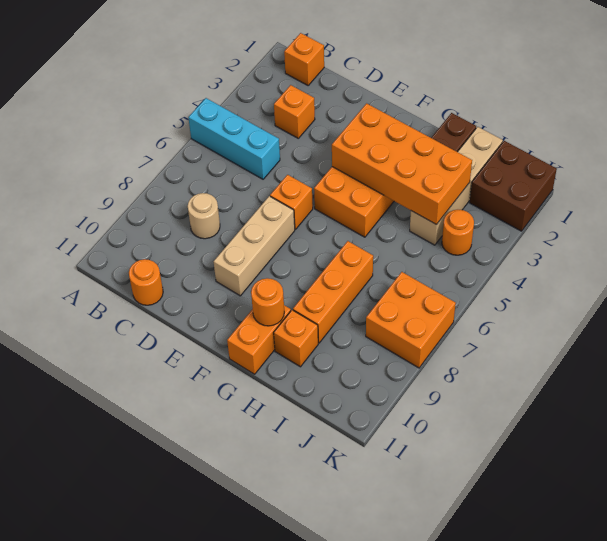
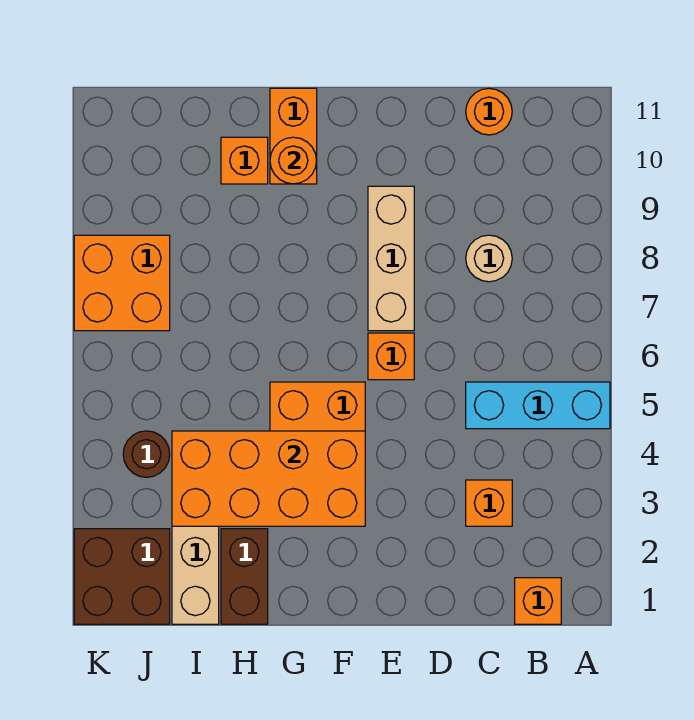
orange brick H7:H9 level 1 -> none
orange round brick J4 level 1 -> brown round brick J4 level 1

